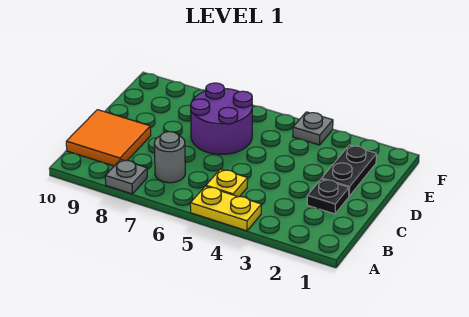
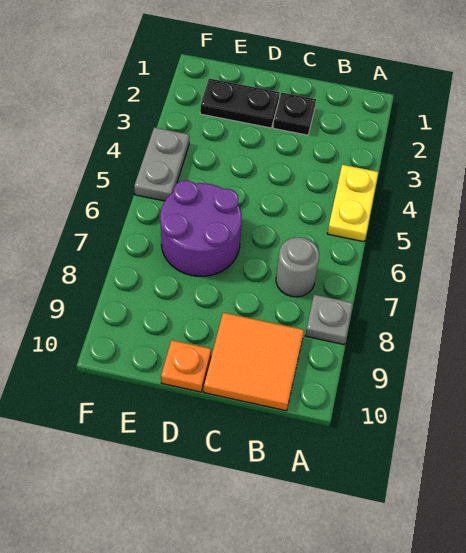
yellow plate B5 level 1 -> none
none -> orange plate D10 level 1
grey plate F4 level 1 -> grey plate F4:F5 level 1

